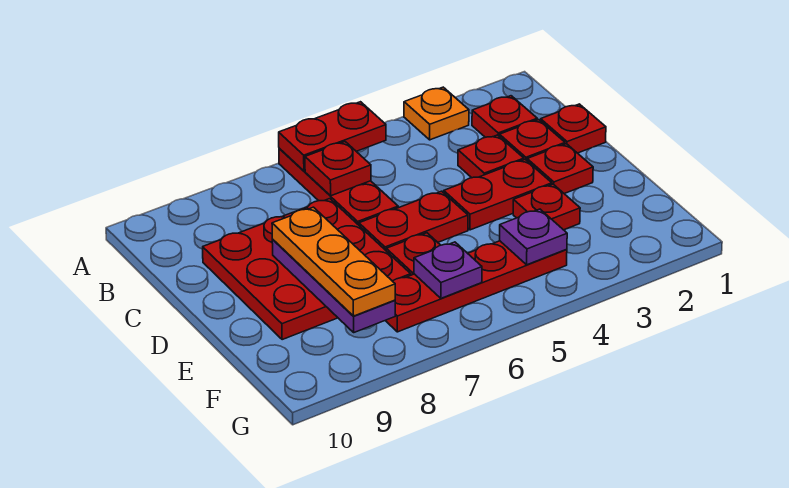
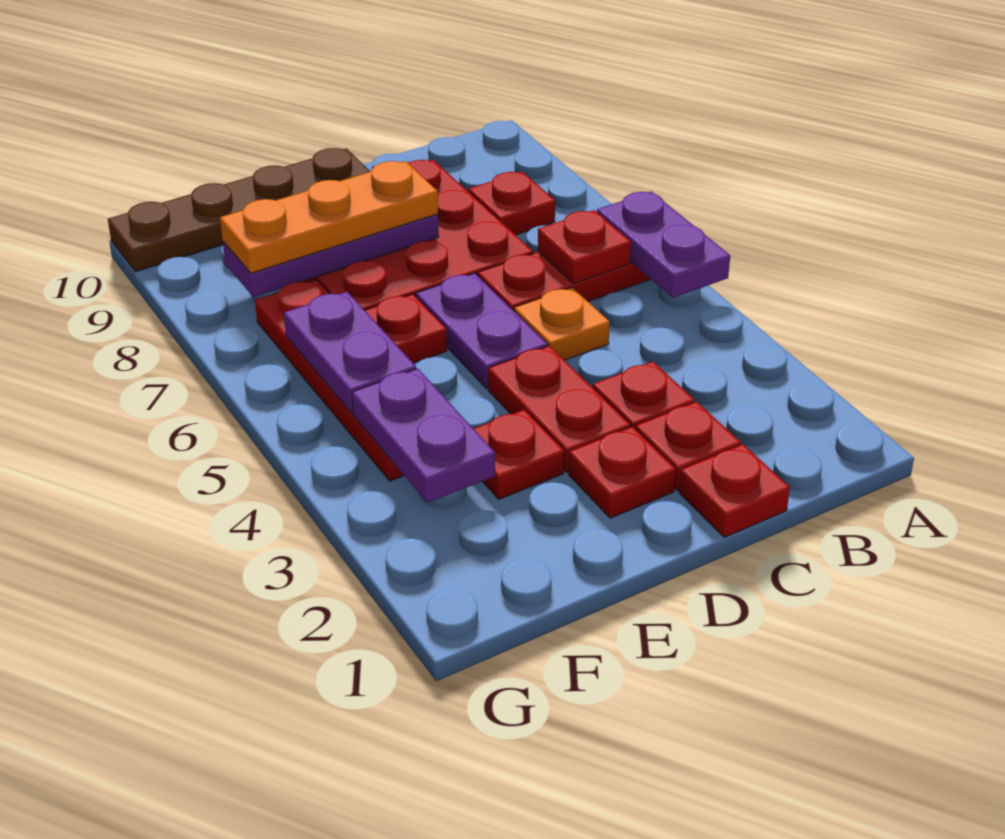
orange plate A3 level 1 -> orange plate C5 level 1
red plate A5:A6 level 2 -> purple plate A5:A6 level 2
red plate B2 level 1 -> red plate B8 level 1
red plate D5:D6 level 1 -> purple plate D5:D6 level 1
none -> brown plate D10:G10 level 1
purple plate F4 level 2 -> purple plate F3:F4 level 2
purple plate F6 level 2 -> purple plate F5:F6 level 2

